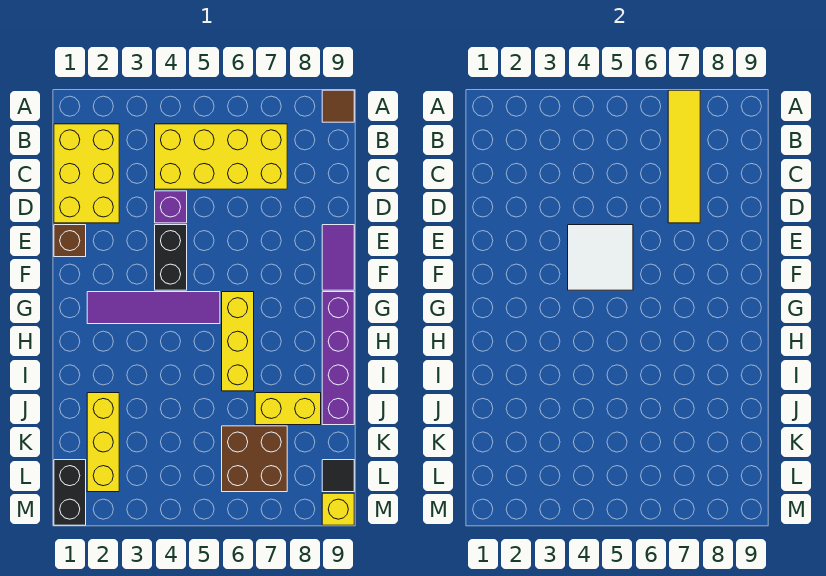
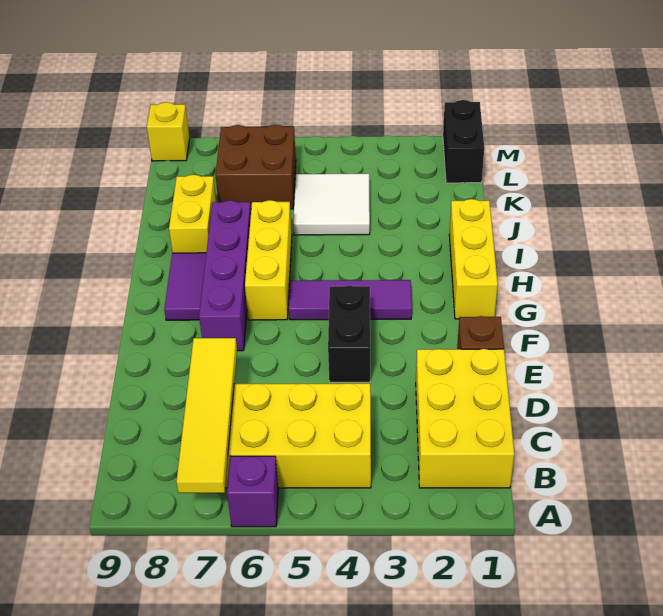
brown tile A9 level 1 -> none
purple brick D4 level 1 -> purple brick A6 level 1
white tile E4:F5 level 2 -> white tile J4:K5 level 1
purple tile E9:F9 level 1 -> purple tile G8:H8 level 1
purple tile G2:G5 level 1 -> purple tile G3:G5 level 1
purple brick G9:J9 level 1 -> purple brick F7:I7 level 1
yellow brick J2:L2 level 1 -> yellow brick G1:I1 level 1
yellow brick J7:J8 level 1 -> yellow brick I8:J8 level 1
black tile L9 level 1 -> none

